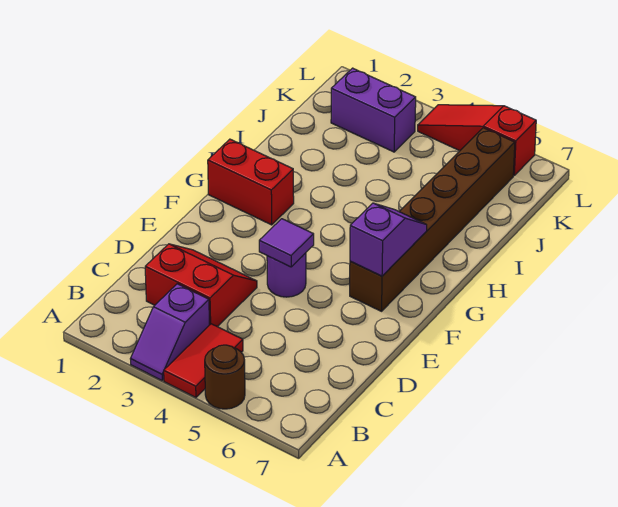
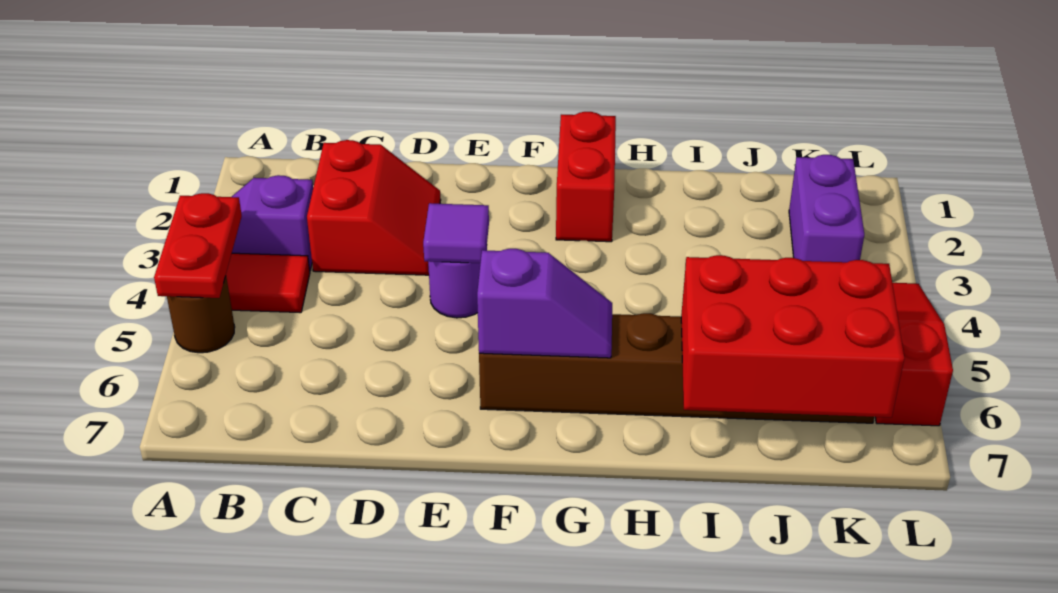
none -> red plate A4:A5 level 2
none -> red brick I6:K7 level 2

